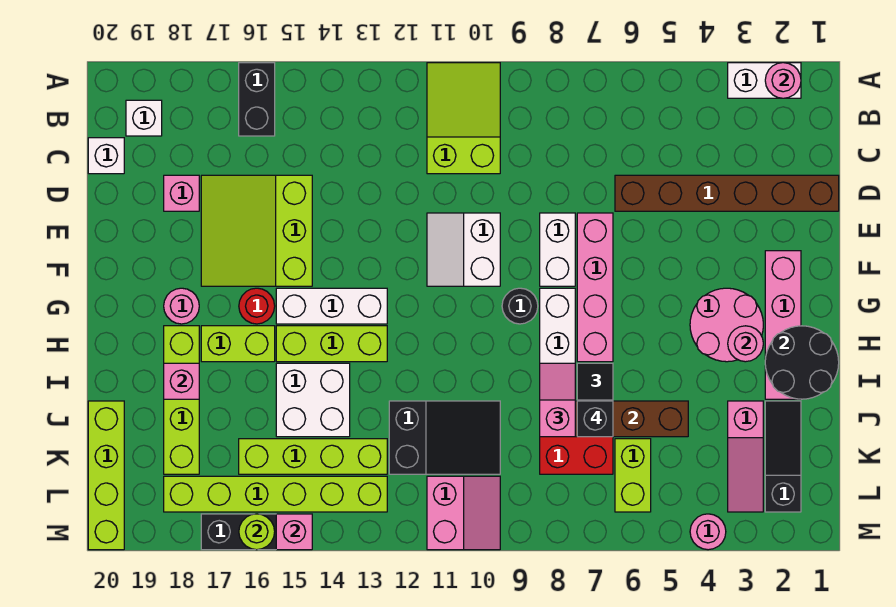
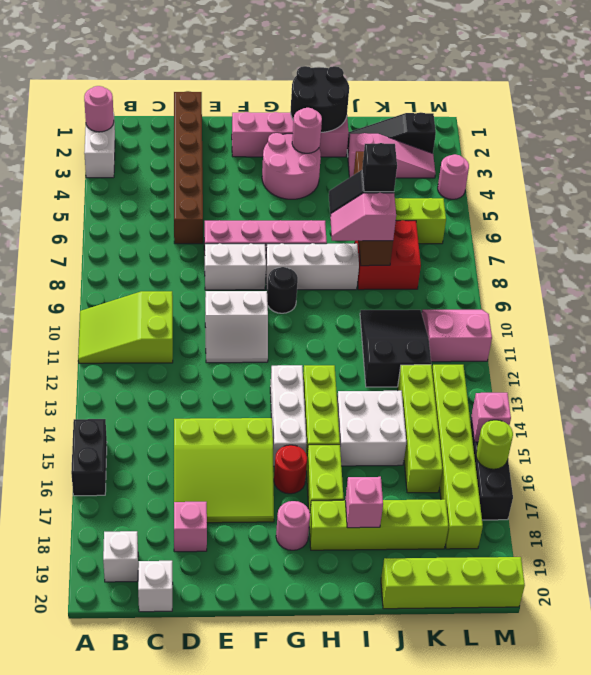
black brick A16:B16 level 1 -> black brick A15:A16 level 1

